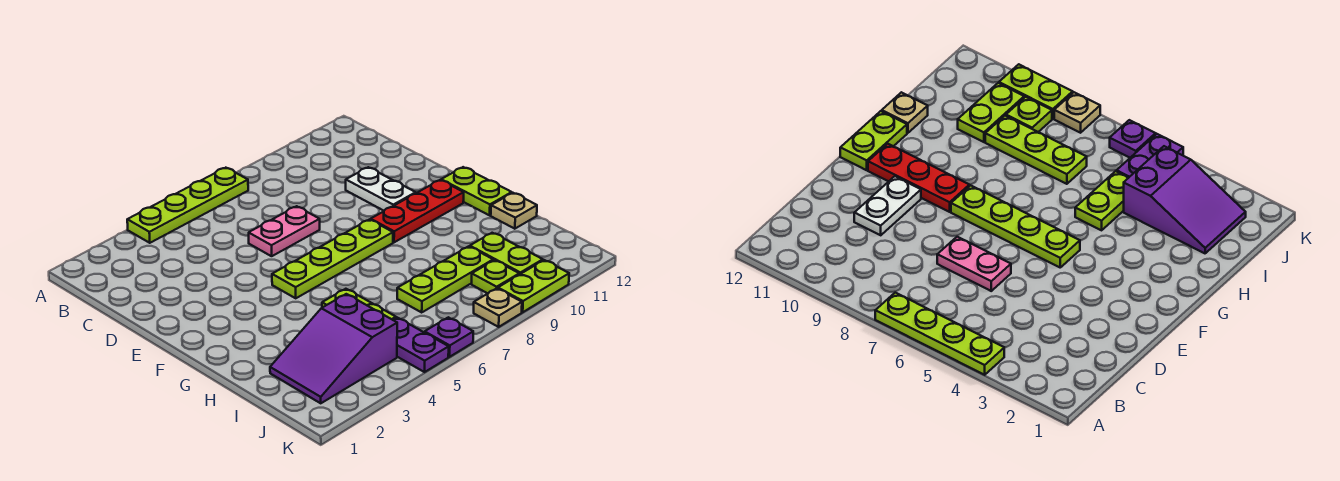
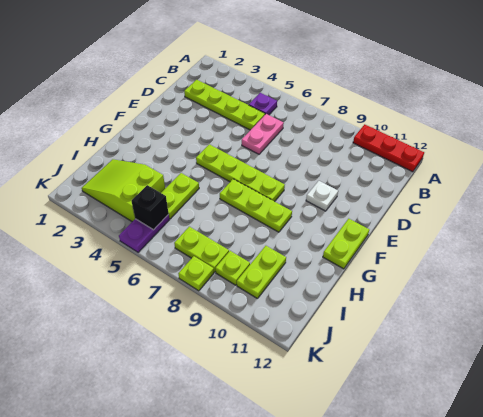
lime plate A4:A7 level 1 -> lime plate C2:C5 level 1
pink plate D6:D7 level 1 -> pink plate C6:D6 level 1
white plate D10:E10 level 1 -> white plate E10 level 1
red plate F9:F11 level 1 -> red plate A10:A12 level 1
tan plate H12 level 1 -> none
purple slope I2:J4 level 1 top 4 -> lime slope I2:J4 level 1 top 4
lime plate I7:I9 level 1 -> lime plate G7:G9 level 1
none -> black brick J5 level 2
purple plate K6 level 1 -> purple plate B5 level 1
tan plate K8 level 1 -> lime plate K8 level 1
lime plate K9:K10 level 1 -> lime plate J7:J8 level 1

